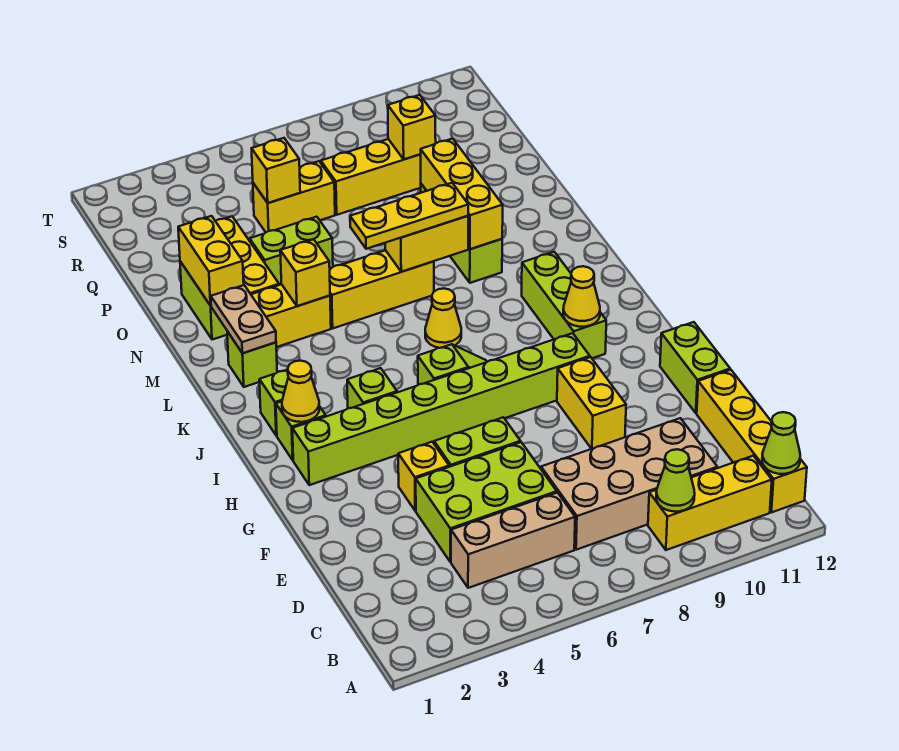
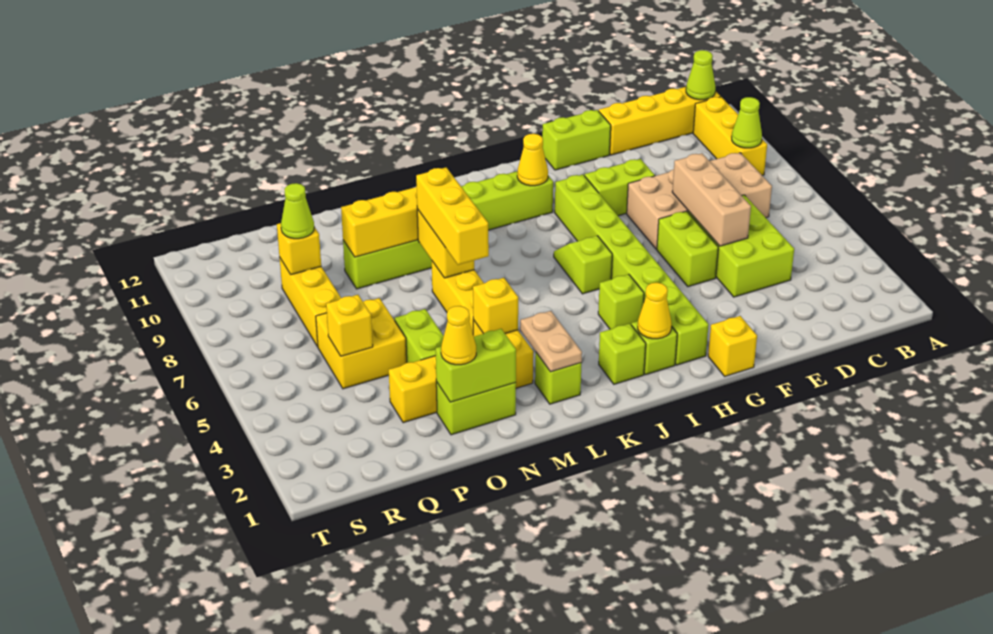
tan brick C4:C6 level 1 -> tan brick E5:E7 level 2
tan brick C7:D10 level 1 -> tan brick C7:F8 level 1
yellow brick F4 level 1 -> yellow brick G1 level 1
yellow brick F9:G9 level 1 -> lime brick F9:G9 level 1
yellow cone K7 level 1 -> yellow cone O2 level 3
tan plate L2:M2 level 2 -> tan plate L2:L3 level 2
yellow plate M6:M8 level 3 -> yellow brick M6:M8 level 3
yellow brick N2:O2 level 2 -> lime brick N2:O2 level 2
yellow brick Q5:Q6 level 1 -> yellow brick P5:Q6 level 1
none -> lime cone Q9 level 3

